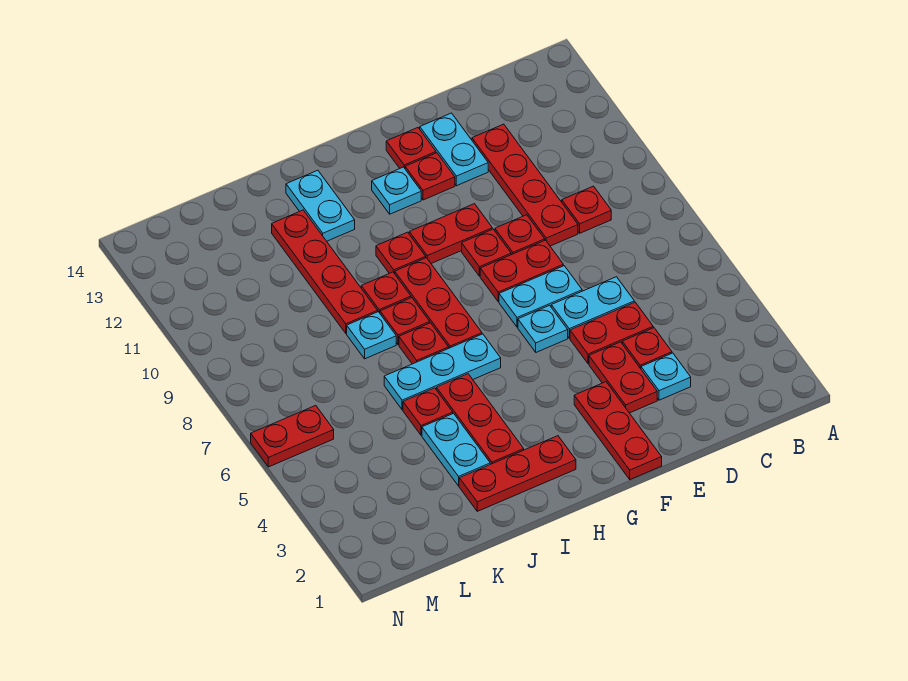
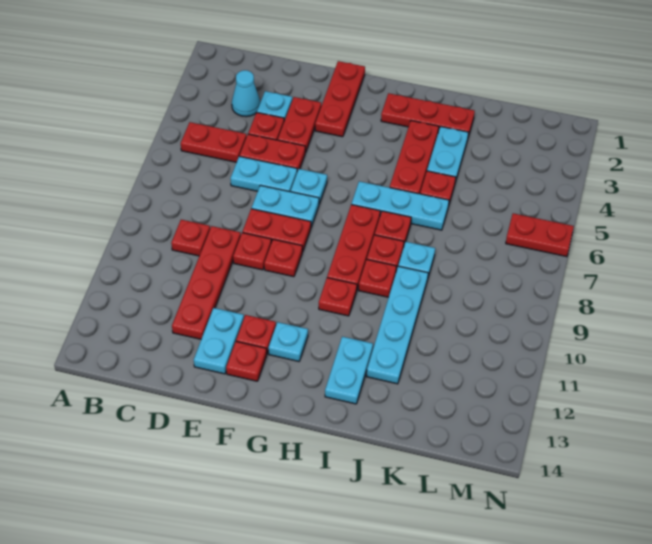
none -> cyan cone C3 level 1
red plate F10:G10 level 1 -> red plate B5:C5 level 1
red plate J9:J12 level 1 -> cyan plate J9:J12 level 1

